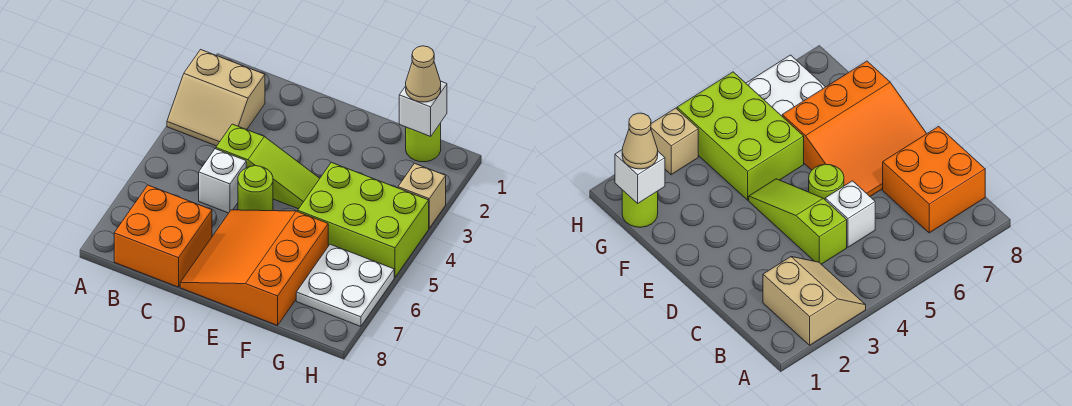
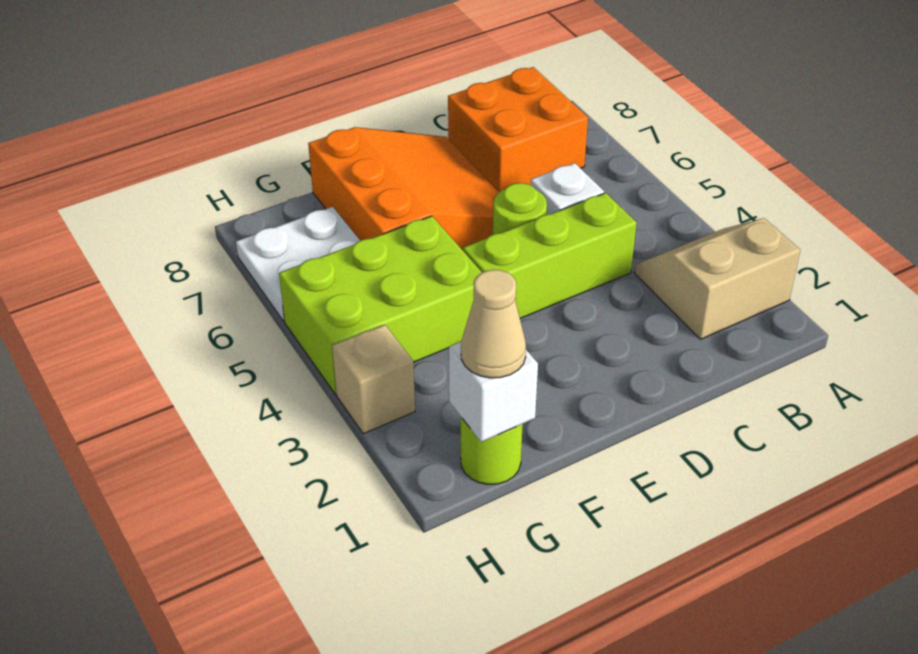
lime slope C4:E4 level 1 top C -> lime brick C4:E4 level 1

